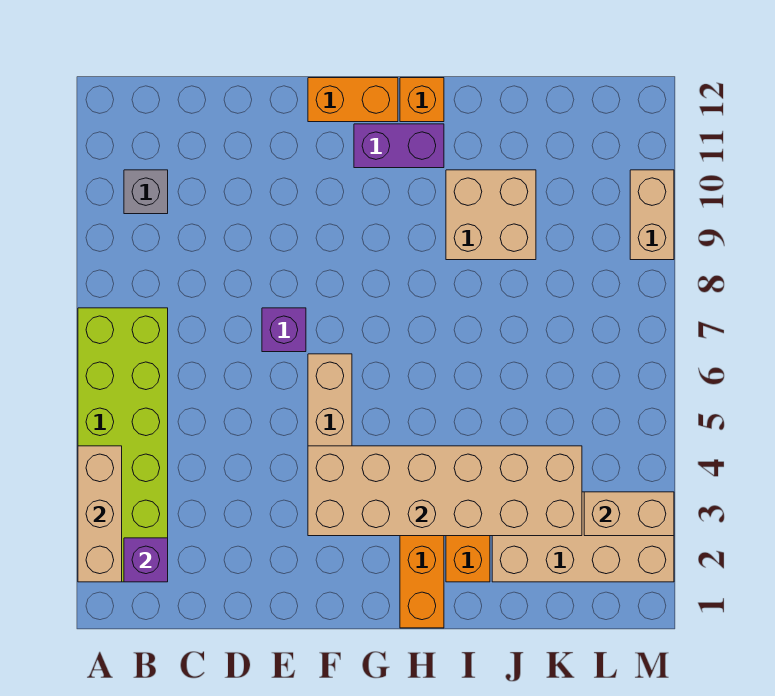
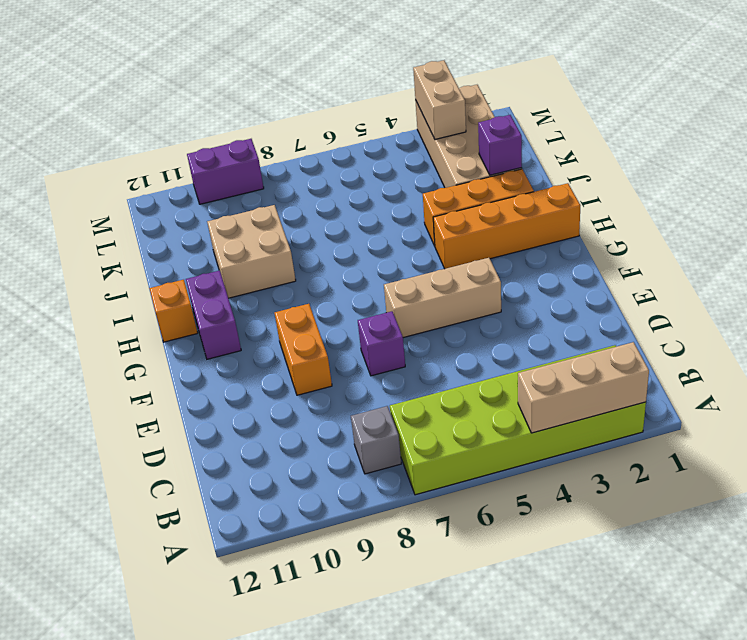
purple brick B2 level 2 -> purple brick J2 level 2
grey brick B10 level 1 -> grey brick B8 level 1
tan brick F3:K4 level 2 -> none
orange brick F12:G12 level 1 -> orange brick E9:F9 level 1
tan brick M9:M10 level 1 -> purple brick M9:M10 level 1

